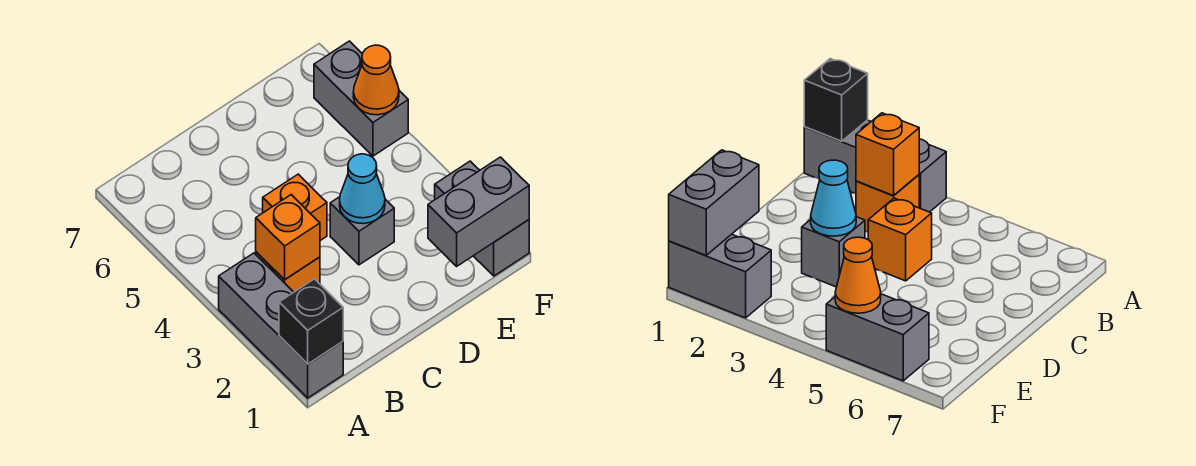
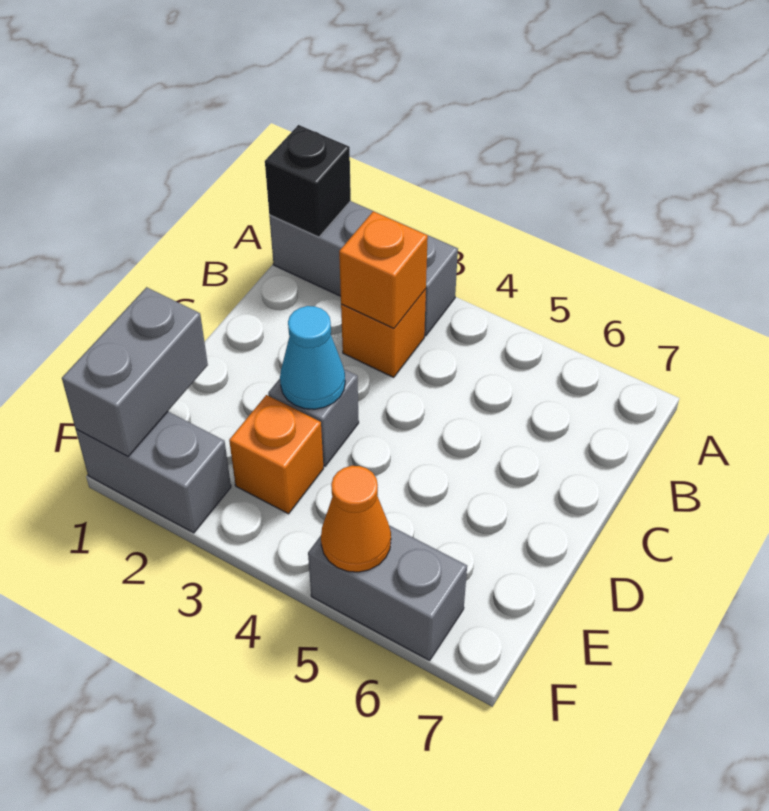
orange brick C4 level 1 -> orange brick E3 level 1

